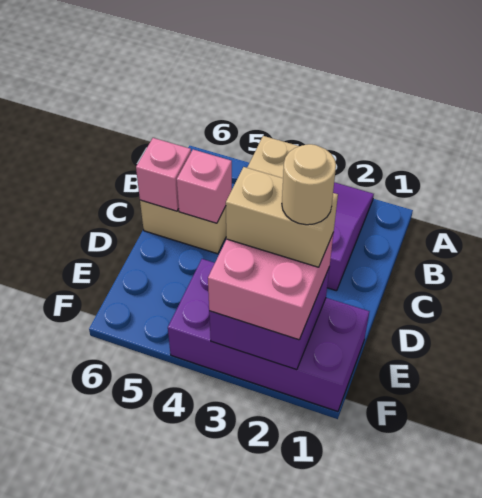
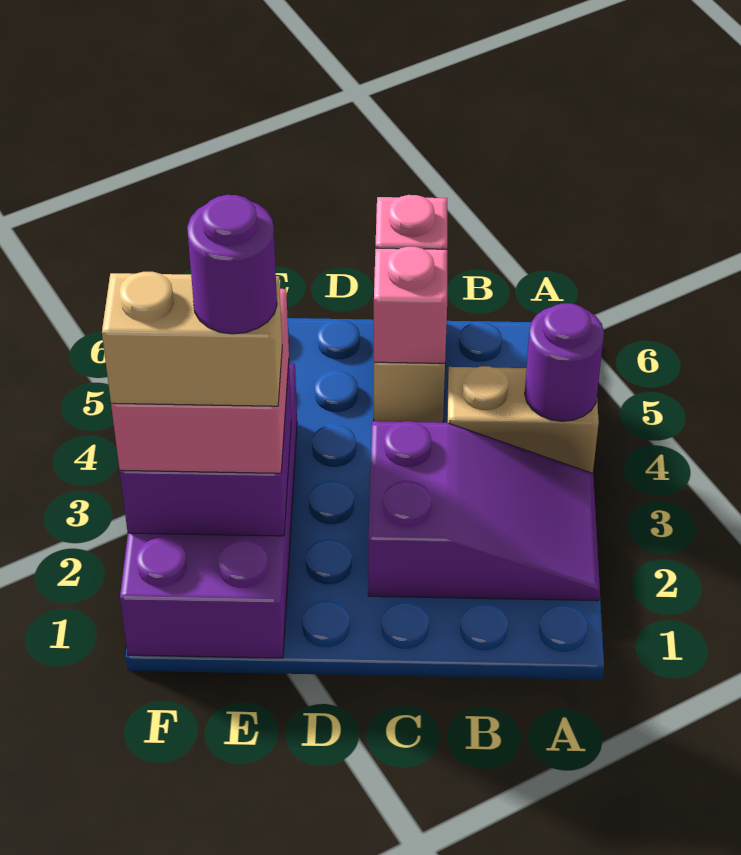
none -> purple round brick A4 level 2
tan brick E2:E3 level 4 -> tan brick E2:F2 level 4
tan round brick E2 level 5 -> purple round brick E2 level 5

